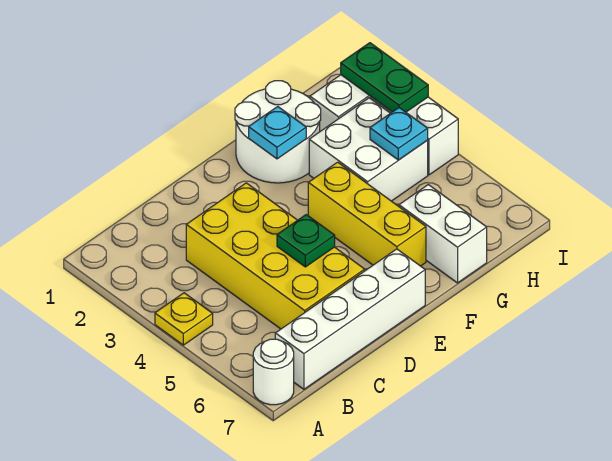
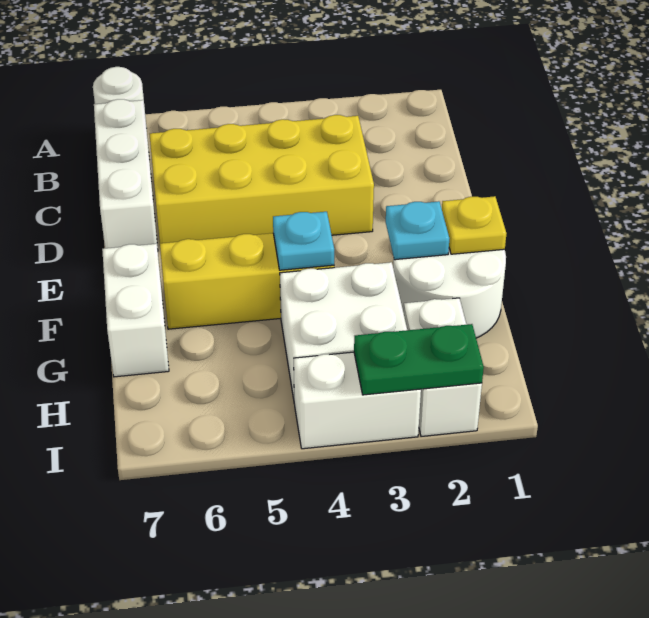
yellow plate A4 level 1 -> yellow plate F1 level 2
white brick B7:E7 level 1 -> white brick B7:D7 level 1
green plate D5 level 2 -> none
white brick G6:G7 level 1 -> white brick F7:G7 level 1
cyan plate H4 level 2 -> cyan plate F4 level 2

